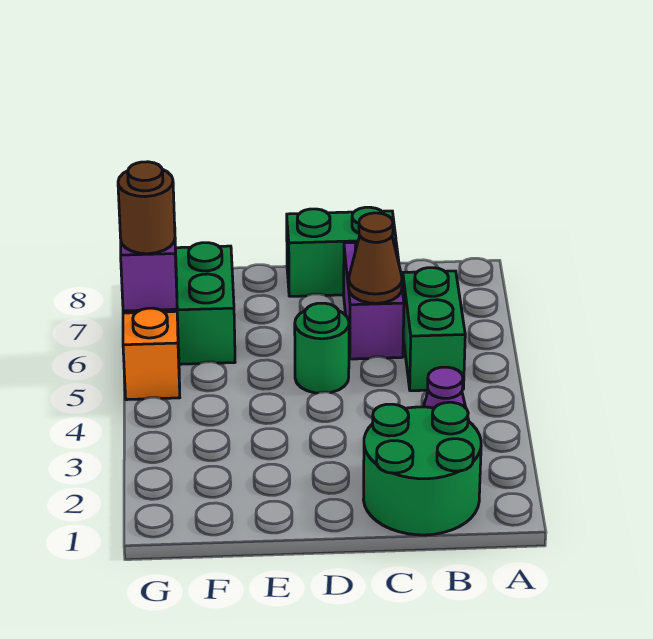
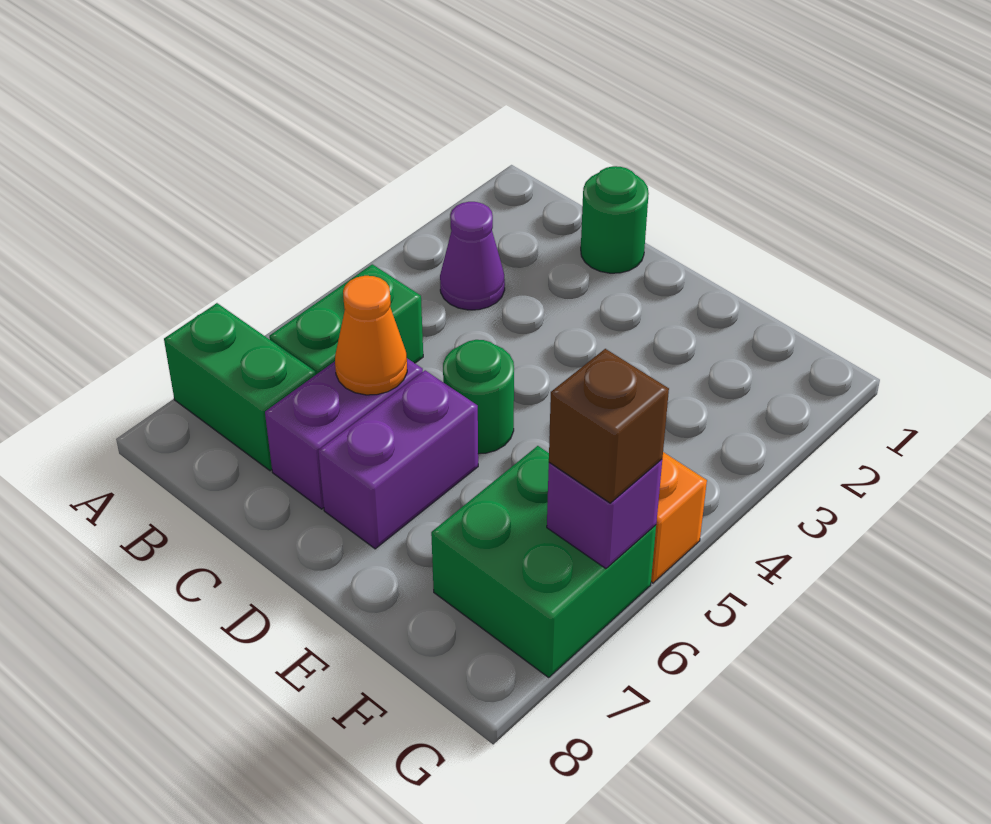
green round brick B1:C2 level 1 -> green round brick C1 level 1
brown cone C6 level 2 -> orange cone C6 level 2
green brick C8:D8 level 1 -> green brick A7:B7 level 1
none -> purple brick D6:D7 level 1
brown round brick G6 level 3 -> brown brick G6 level 3

